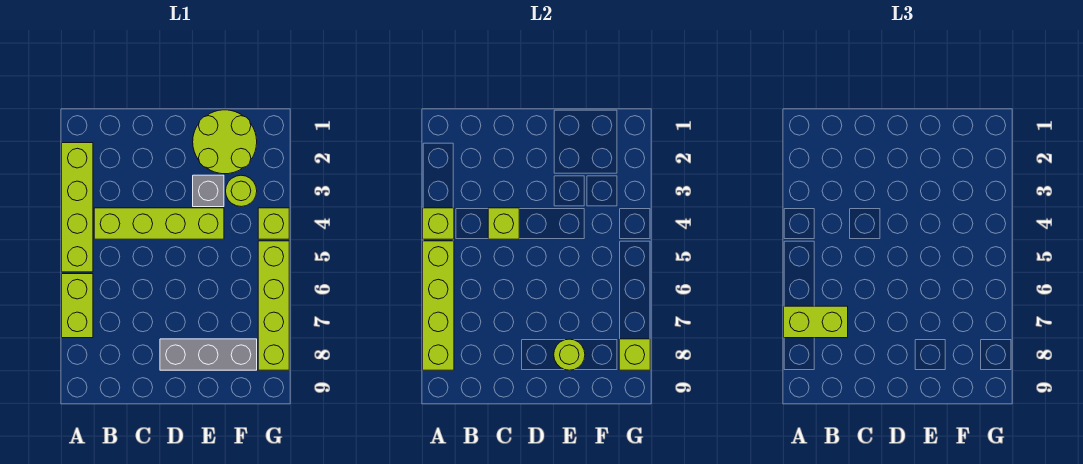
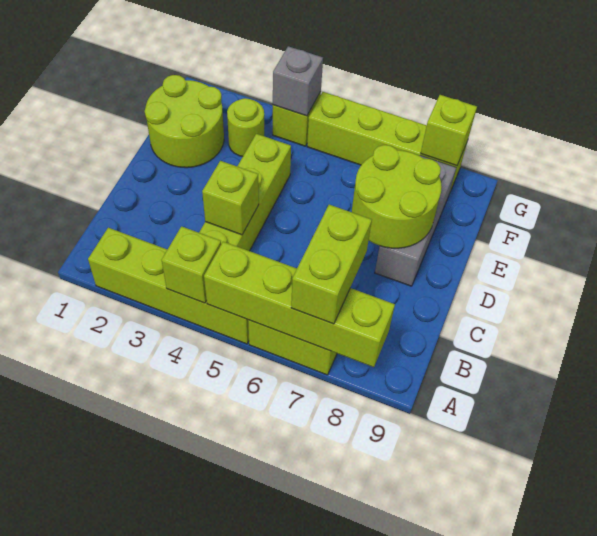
grey brick E3 level 1 -> grey brick G4 level 2
lime round brick E8 level 2 -> lime round brick D7:E8 level 2

